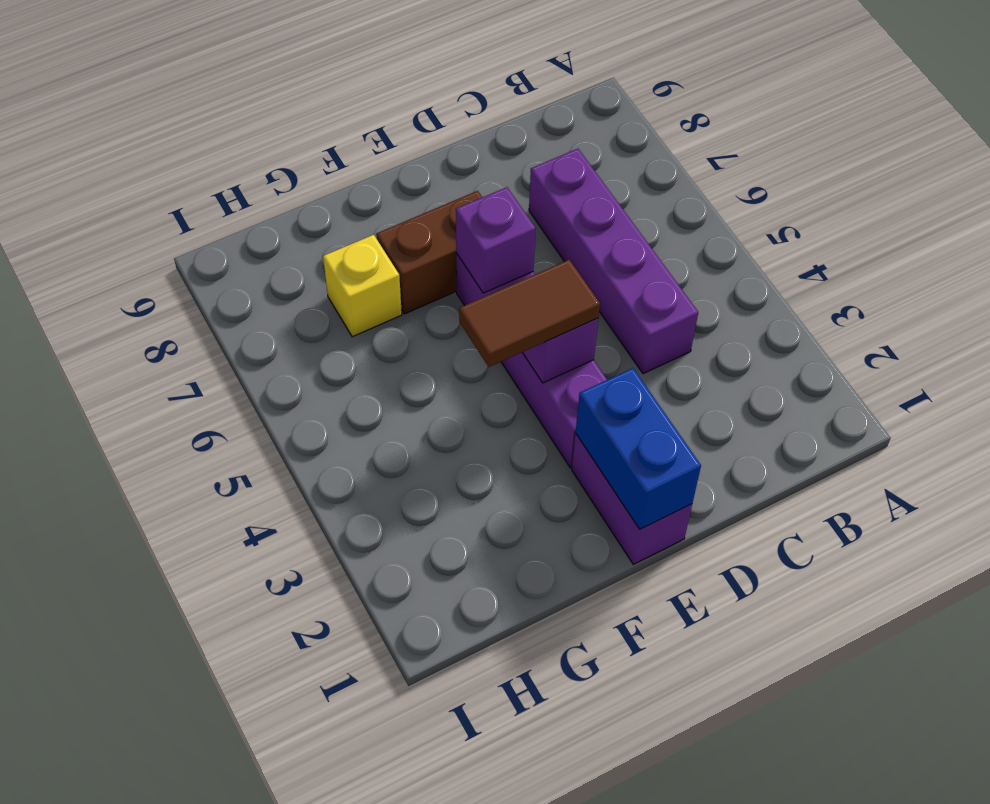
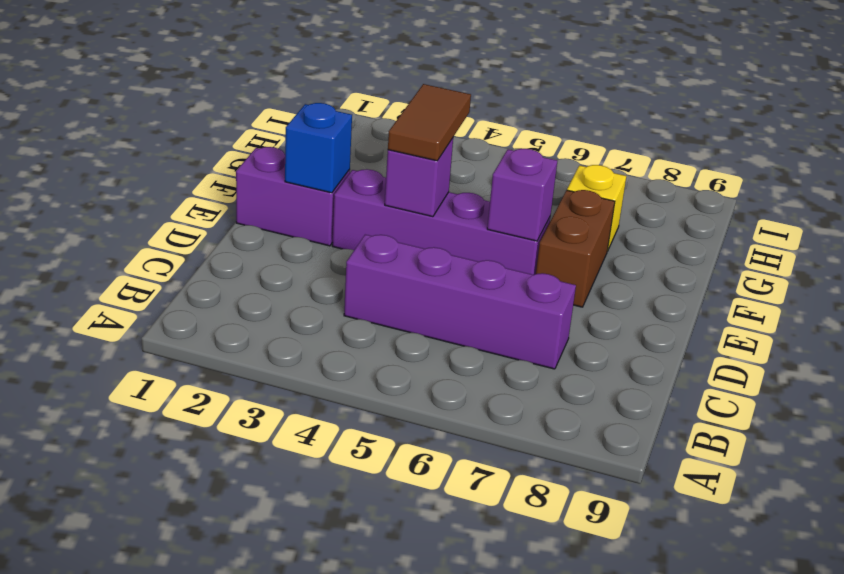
blue brick E1:E2 level 2 -> blue brick E2 level 2

